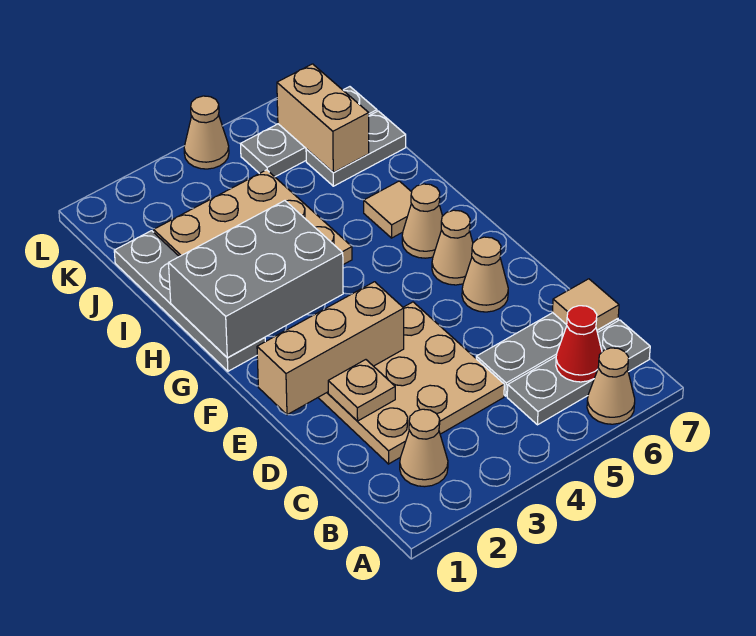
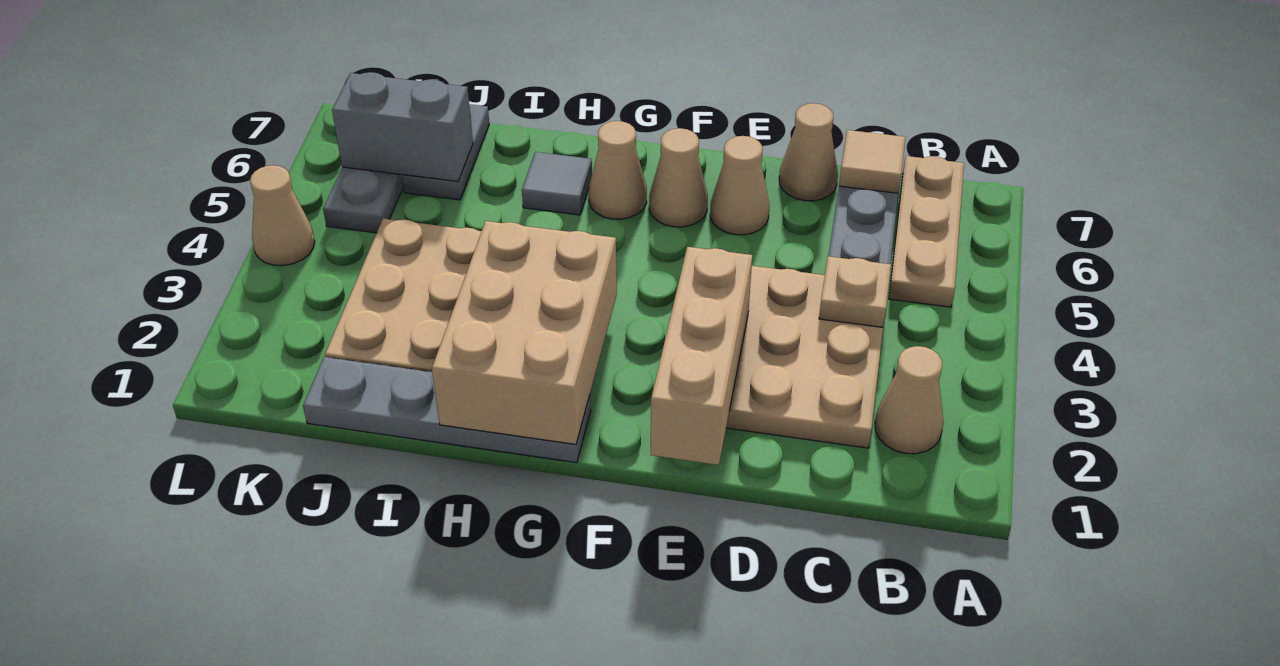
tan cone A6 level 1 -> tan cone D7 level 1
grey plate B5:B7 level 1 -> tan plate B5:B7 level 1
red cone B6 level 2 -> none
tan plate D2 level 2 -> tan plate C4 level 2
grey brick G1:H3 level 2 -> tan brick G1:H3 level 2
tan tile H6 level 1 -> grey tile H6 level 1
tan brick J6:K6 level 2 -> grey brick J6:K6 level 2

